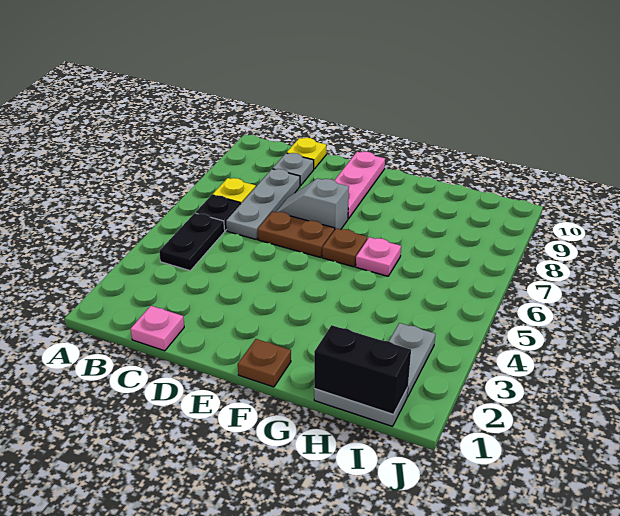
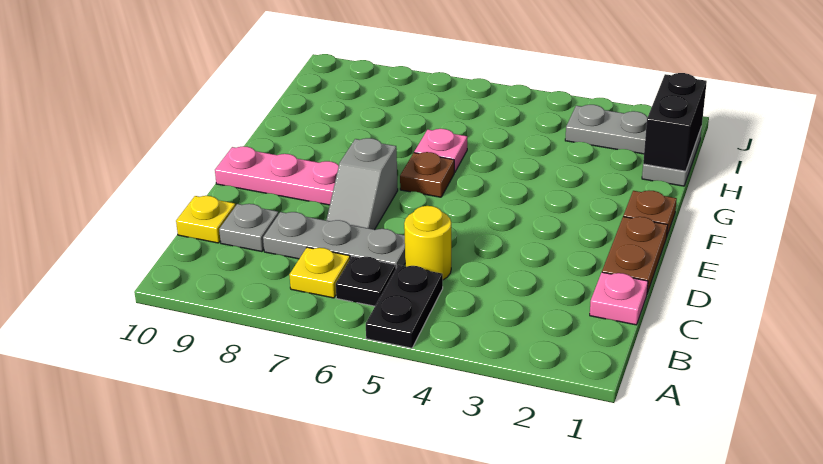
black plate B4:B5 level 1 -> black plate A5:B5 level 1
none -> yellow round brick C5 level 1
brown plate D6:E6 level 1 -> brown plate D1:E1 level 1

